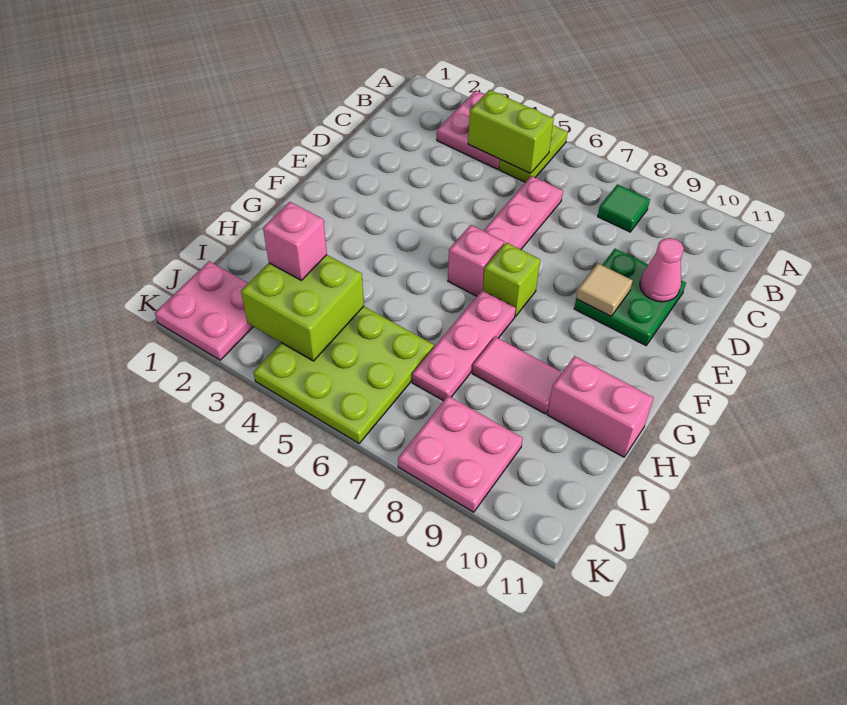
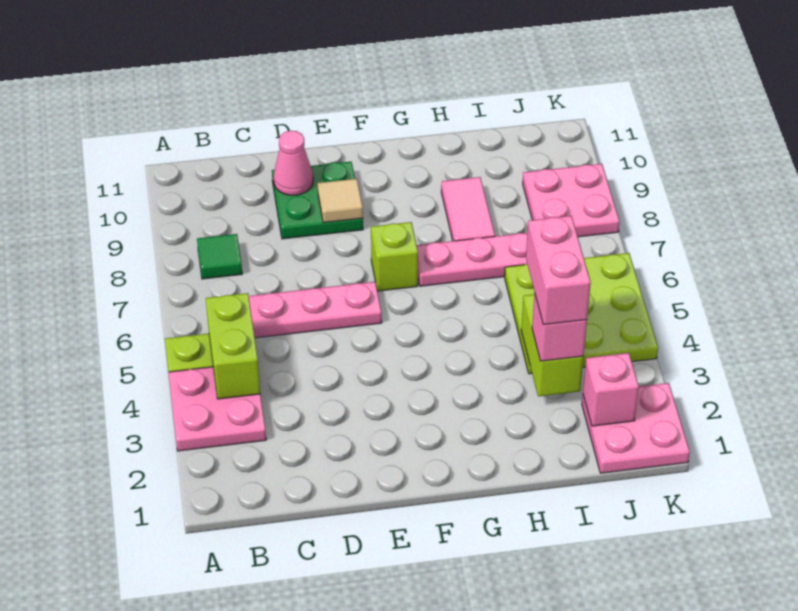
pink brick F6 level 1 -> pink brick J2 level 2
pink brick H10:H11 level 1 -> pink brick I3:I4 level 4
lime brick I3:J4 level 2 -> lime brick I3:I4 level 2

